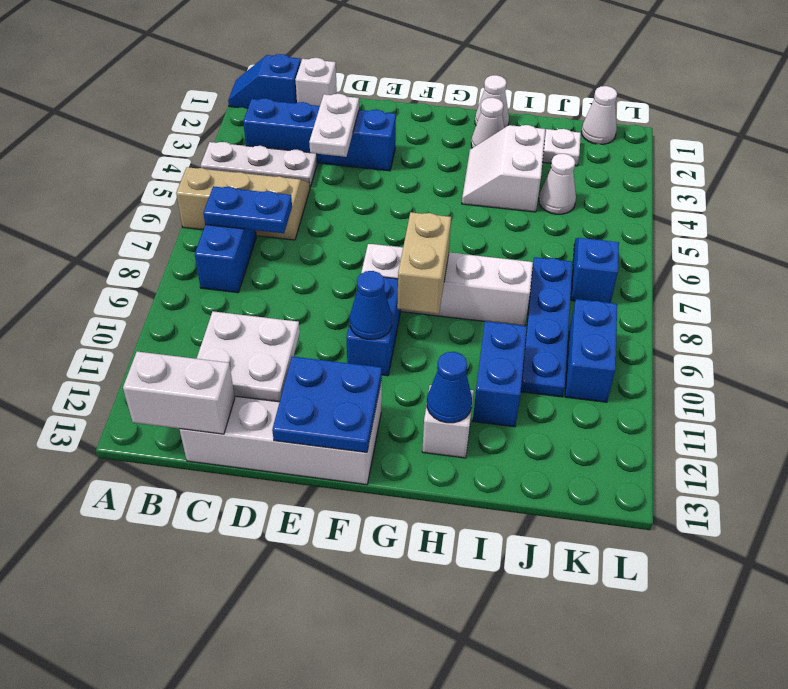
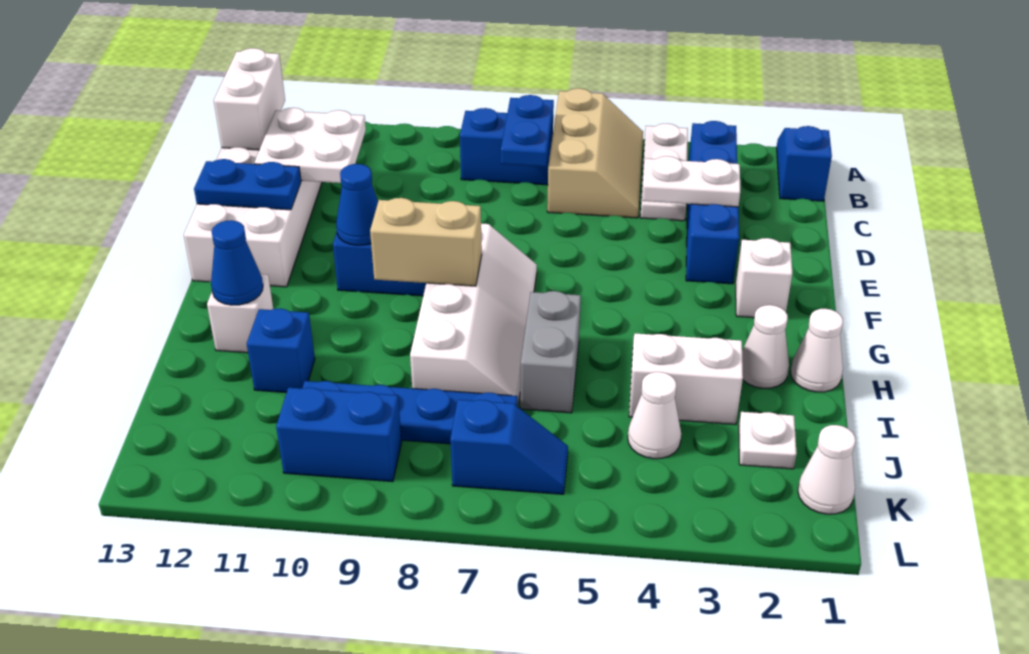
white brick C1 level 1 -> white brick F2 level 1
blue plate E12:F13 level 2 -> blue plate E12:E13 level 2
none -> grey brick H6:I6 level 1
blue brick I10:I11 level 1 -> blue brick I11 level 1

